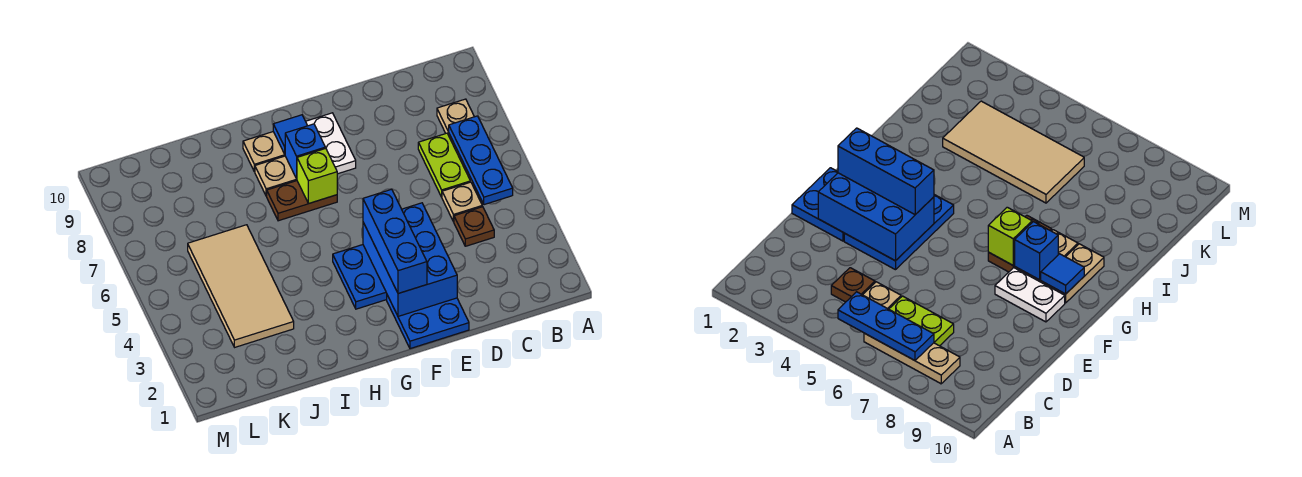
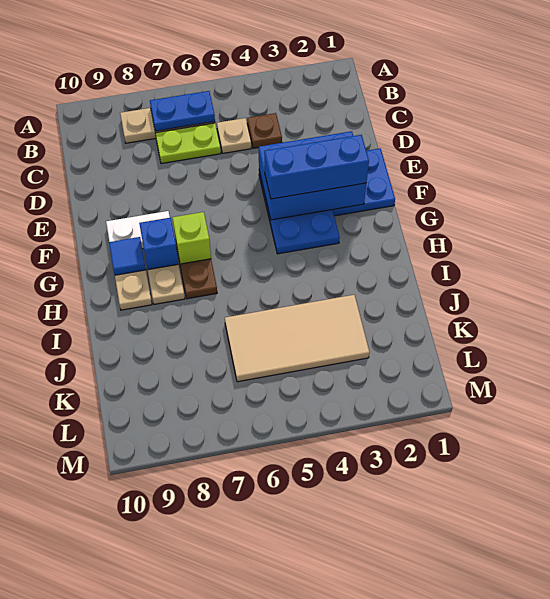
blue plate B5:B7 level 2 -> blue plate B6:B7 level 2

